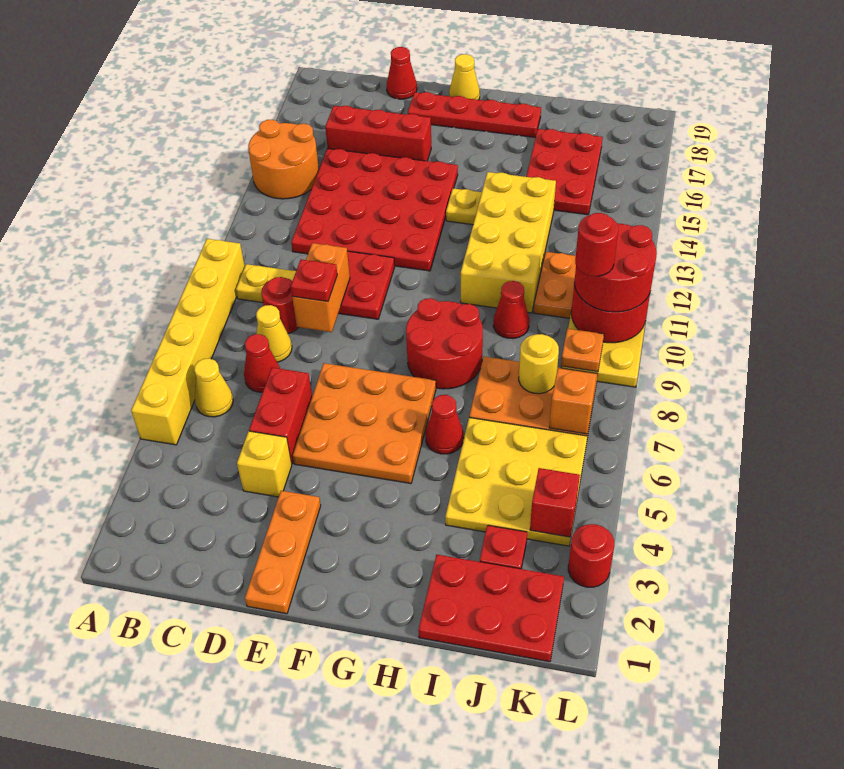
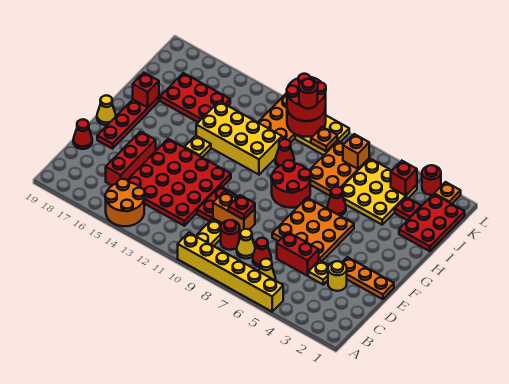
yellow brick D4 level 1 -> yellow plate D4 level 1
none -> red brick H18 level 2
yellow round brick J8 level 2 -> yellow round brick D3 level 1
none -> orange plate L2 level 1

